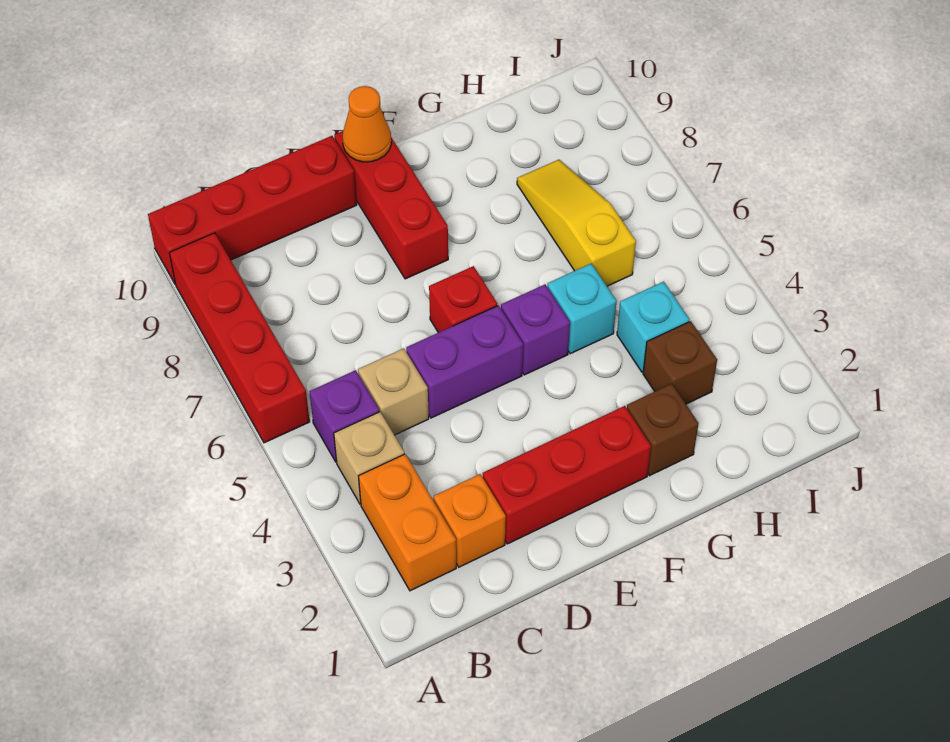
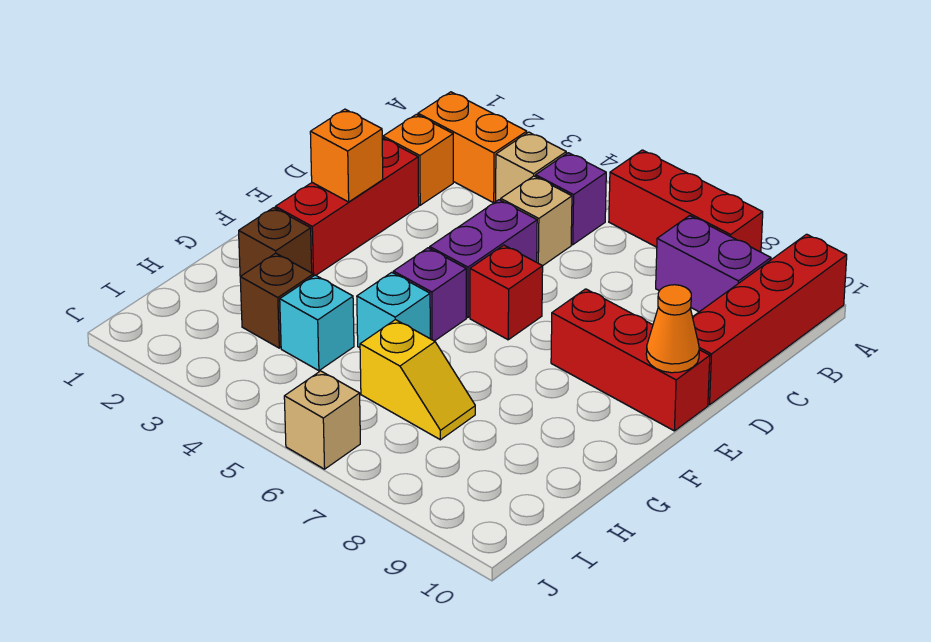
red brick A6:A9 level 1 -> red brick A6:A8 level 1
none -> purple brick B8:B9 level 1
none -> orange brick E2 level 2
yellow slope H6:H8 level 1 top 6 -> yellow slope H6:H7 level 1 top 6
none -> tan brick J6 level 1

